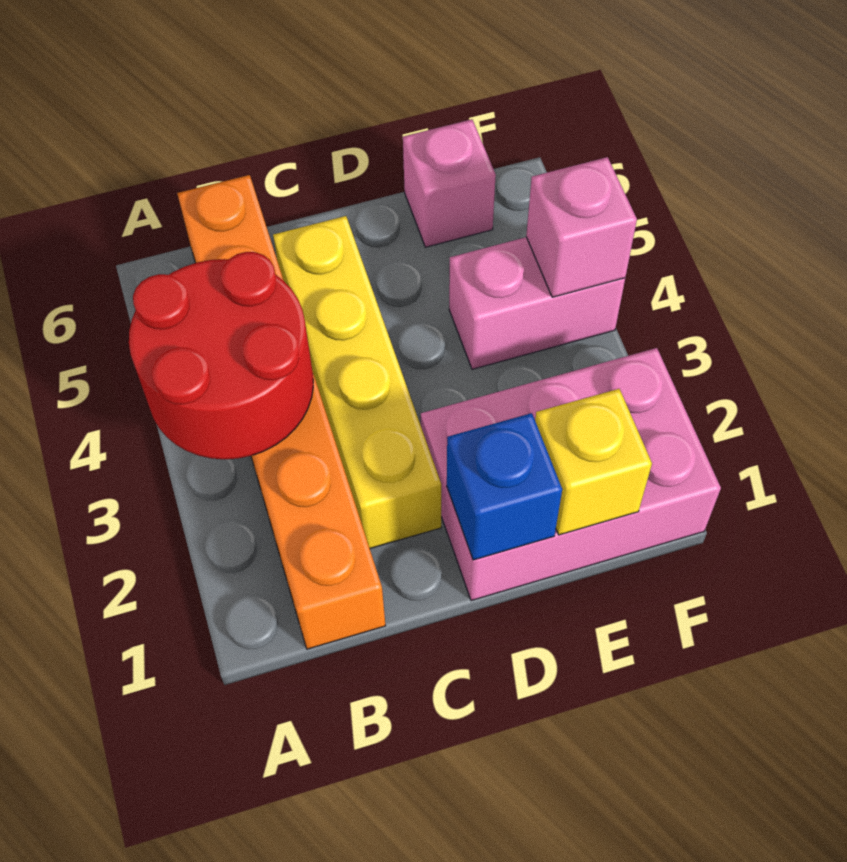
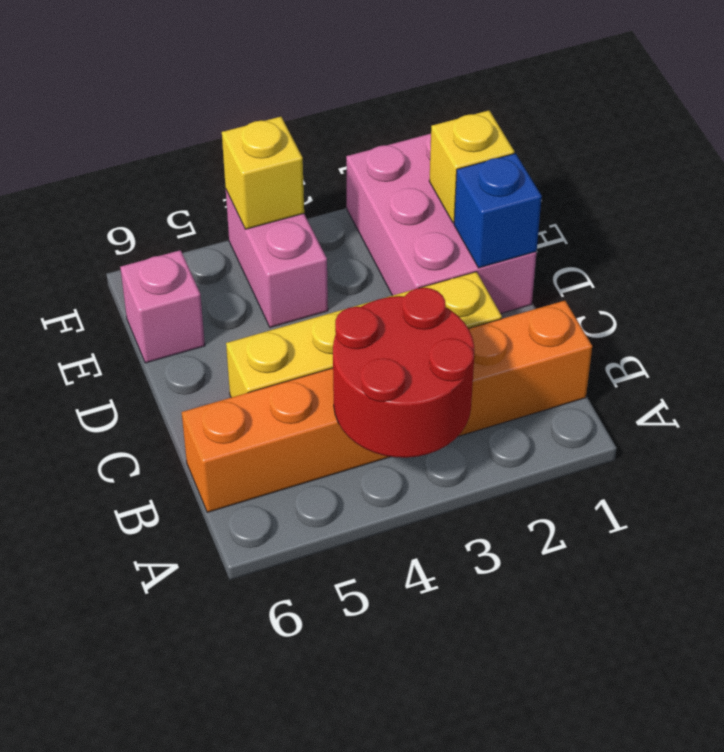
pink brick F4 level 2 -> yellow brick F4 level 2

